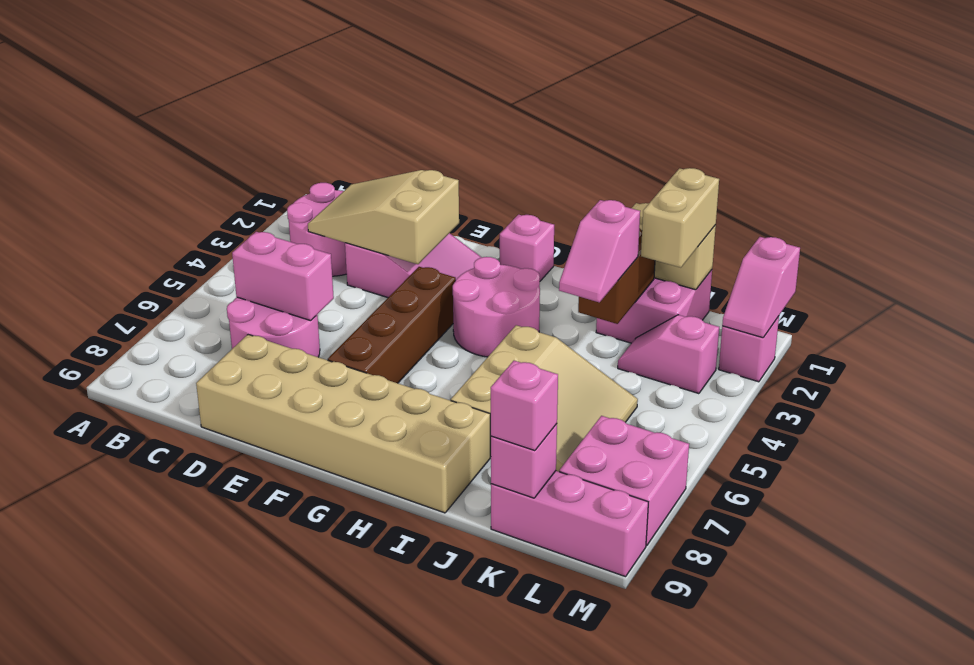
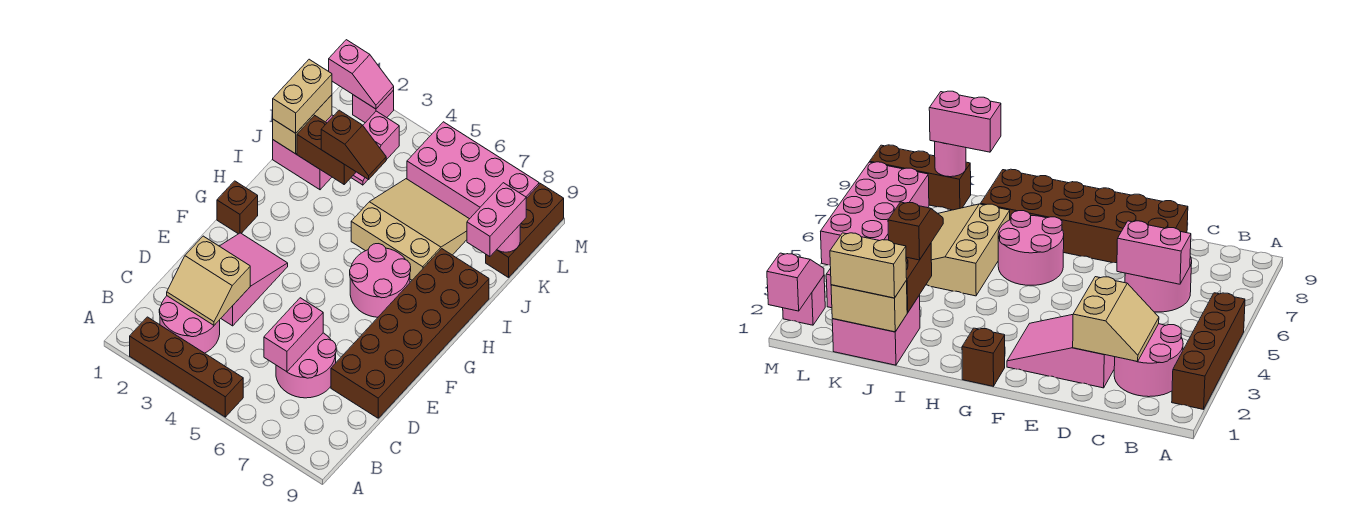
tan slope C2:E3 level 2 top E -> tan slope C2:D3 level 2 top D
tan brick D8:I9 level 1 -> brown brick D8:I9 level 1
brown brick F4:F7 level 1 -> brown brick A2:A5 level 1
pink brick G1 level 1 -> brown brick G1 level 1
pink round brick G3:H4 level 1 -> pink round brick G6:H7 level 1
pink slope J3:J4 level 3 top 3 -> brown slope J3:J4 level 3 top 3
tan brick K1:K2 level 3 -> tan brick J1:K1 level 3
pink brick K9:M9 level 1 -> brown brick K9:M9 level 1
pink brick K9 level 2 -> pink round brick K9 level 2
pink brick K9 level 3 -> pink brick J9:K9 level 3
pink brick L7:M8 level 1 -> pink brick L5:M8 level 1

